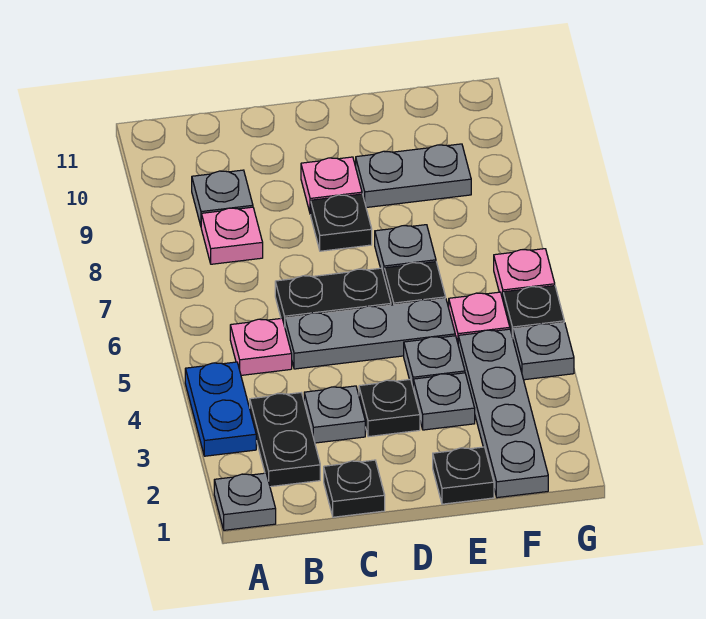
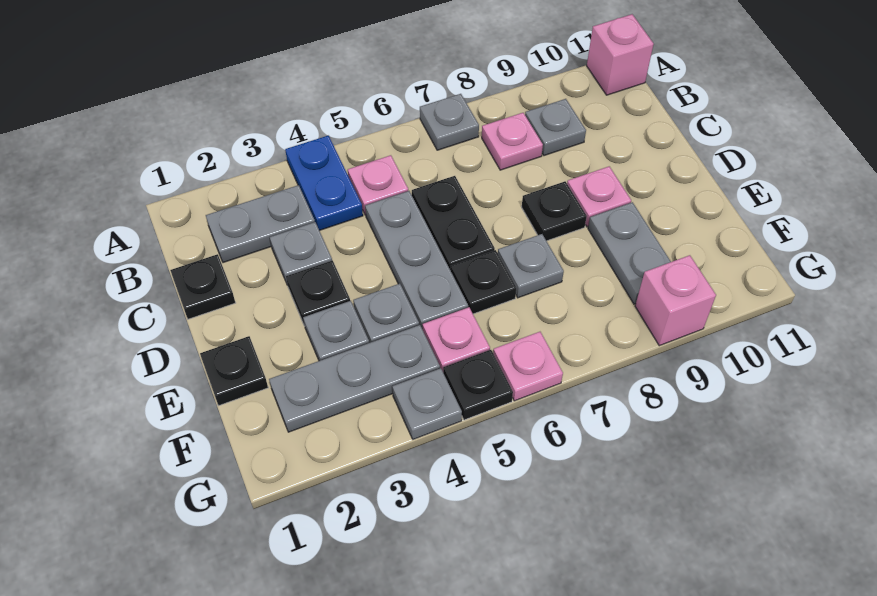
grey plate A1 level 1 -> grey plate A7 level 1
blue plate A3:A4 level 1 -> blue plate A4:B4 level 1
none -> pink brick A11 level 1
black plate B2:B3 level 1 -> grey plate B2:B3 level 1
grey plate F1:F4 level 1 -> grey plate F2:F4 level 1
none -> pink brick G9 level 1

